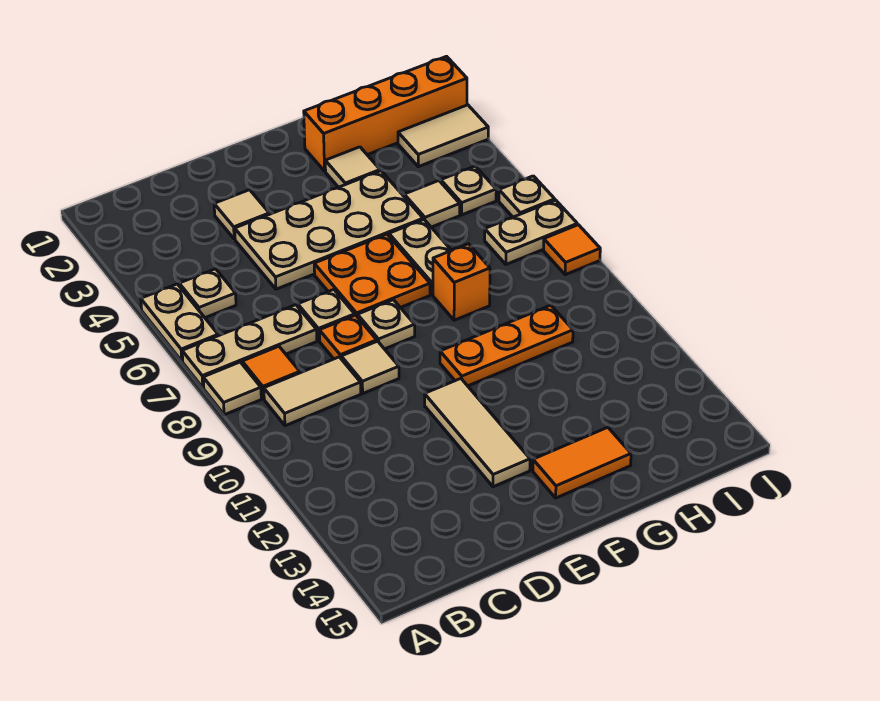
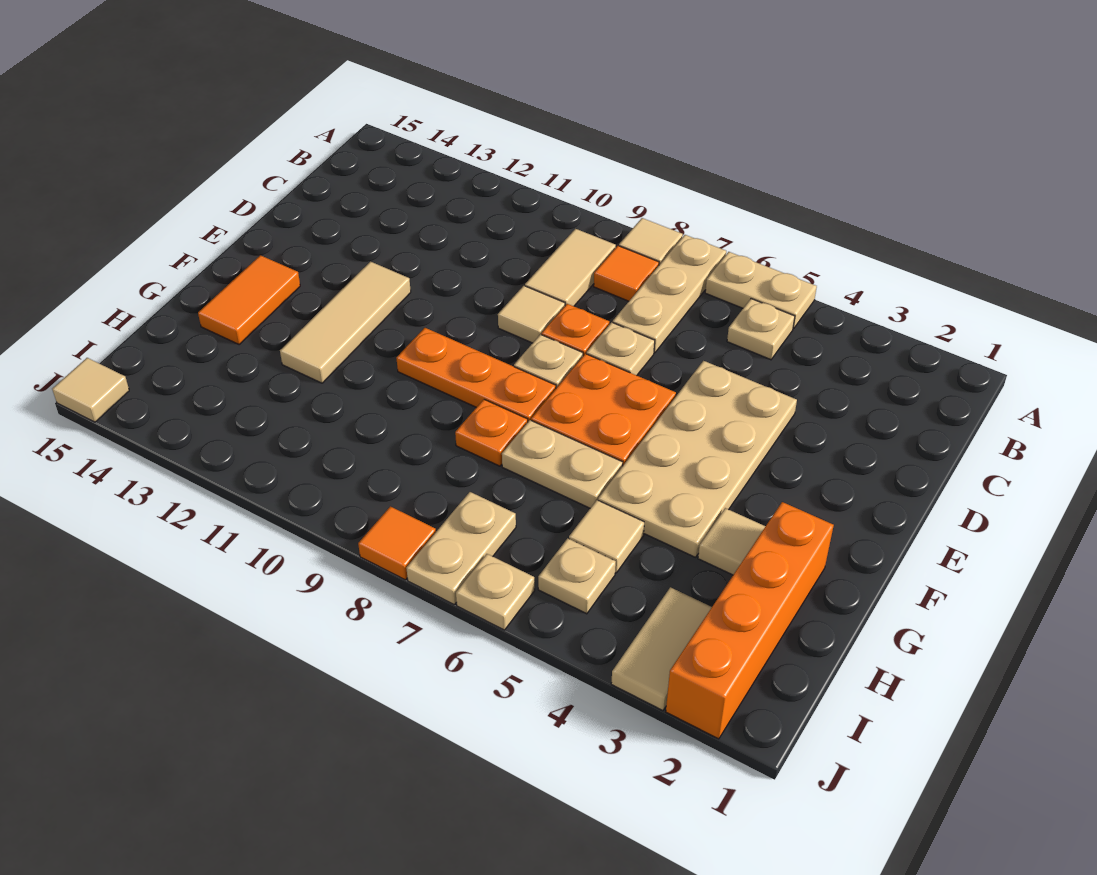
tan tile D3 level 1 -> tan tile J15 level 1
tan tile E11:E13 level 1 -> tan tile E12:G12 level 1
orange plate F10:H10 level 1 -> orange plate F8:F10 level 1
orange brick G8 level 1 -> orange plate G8 level 1

